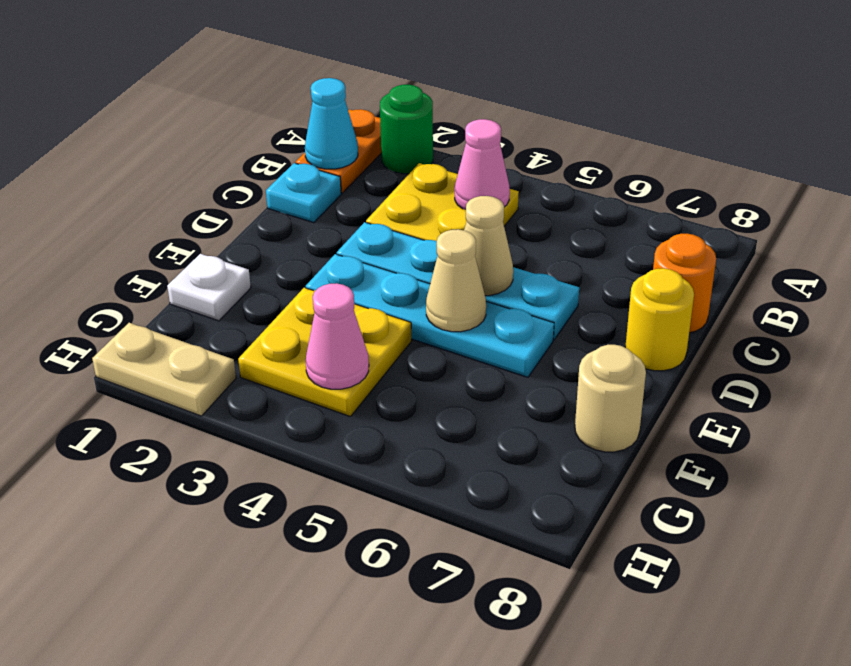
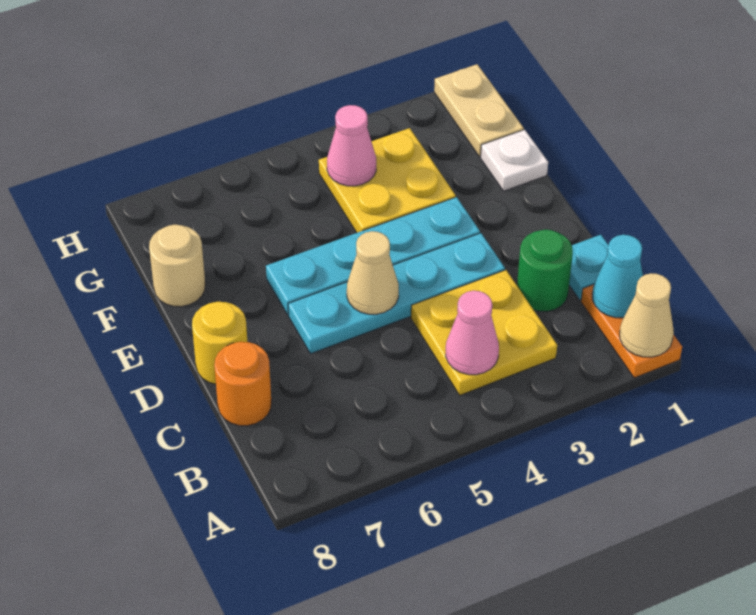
green round brick A2 level 1 -> green round brick C2 level 1
tan cone E5 level 2 -> tan cone A1 level 2
tan plate H1:H2 level 1 -> tan plate G1:H1 level 1

